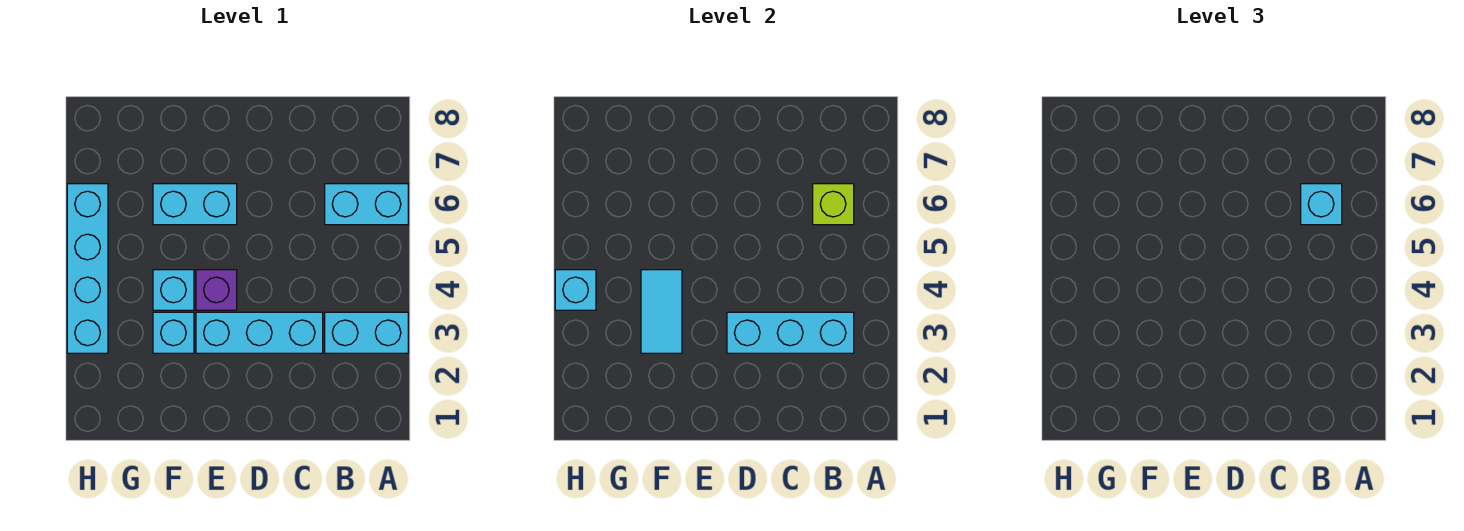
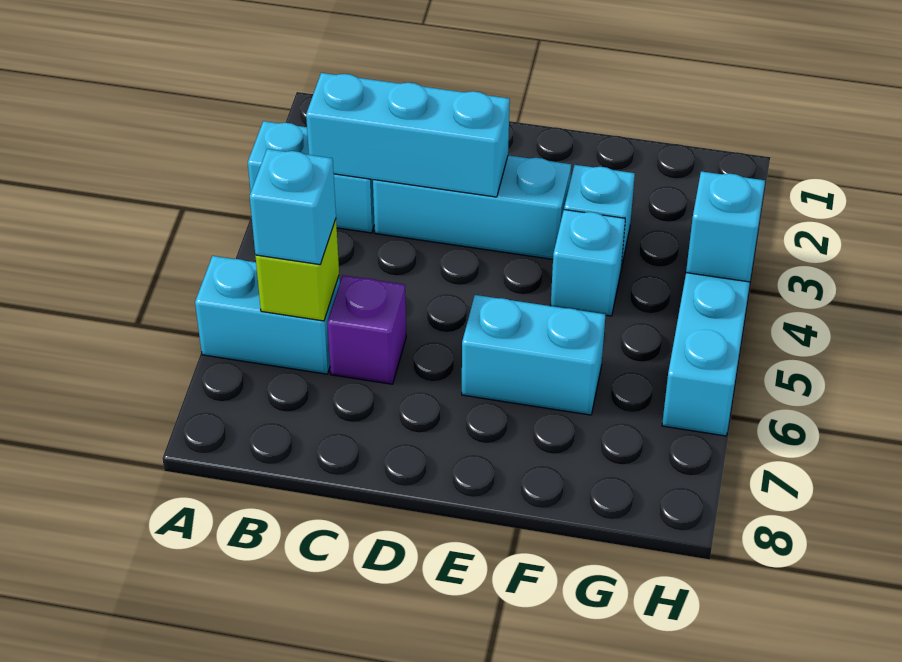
purple brick E4 level 1 -> purple brick C6 level 1
cyan tile F3:F4 level 2 -> none

